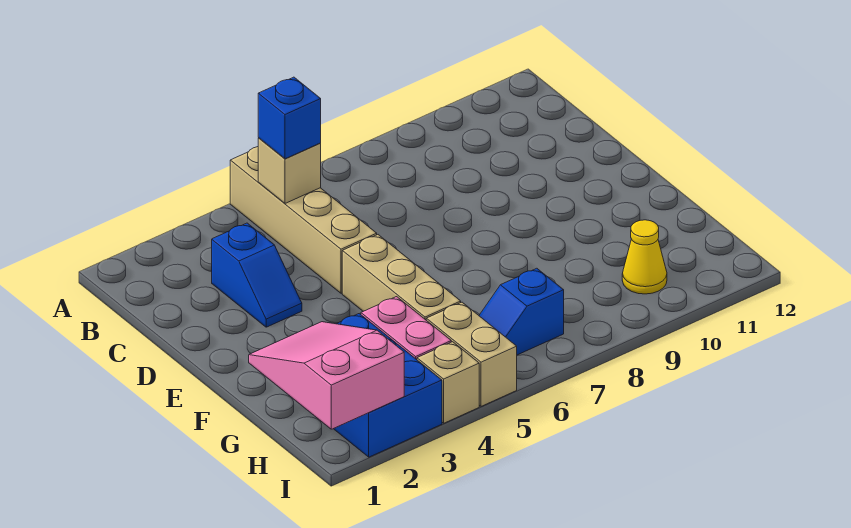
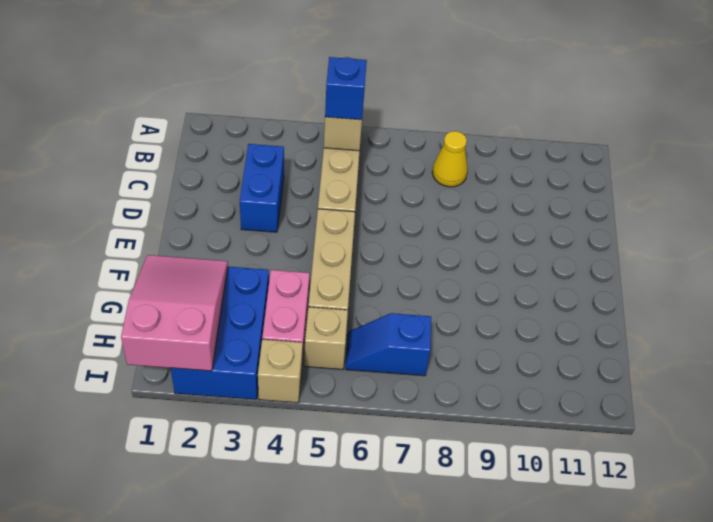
blue slope C3:D3 level 1 top C -> blue brick C3:D3 level 1
tan brick H5:I5 level 1 -> tan brick H5 level 1
yellow cone H10 level 1 -> yellow cone B8 level 1

